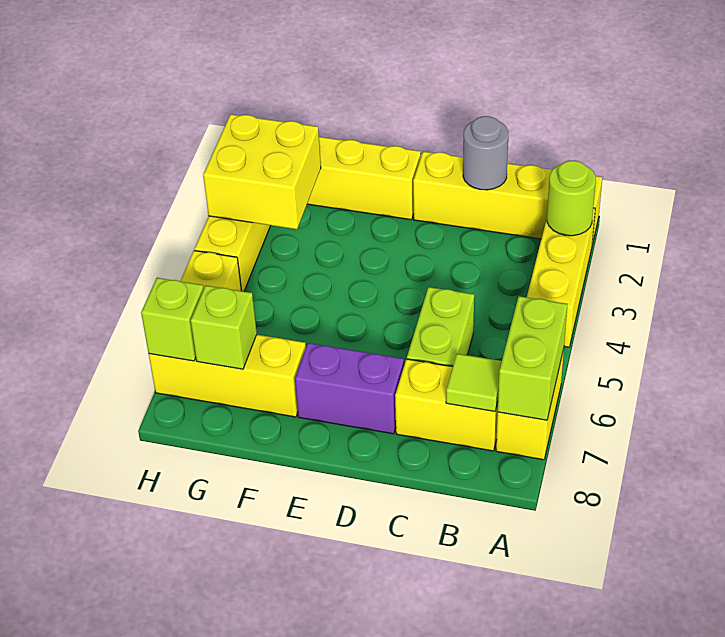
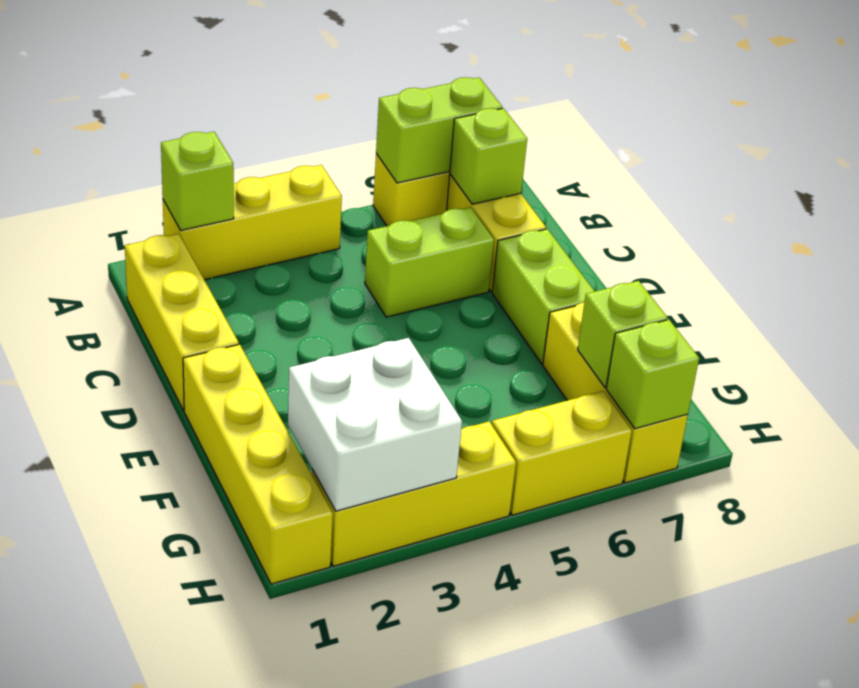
yellow brick A1:D1 level 1 -> yellow brick B1:D1 level 1
lime round brick A2 level 2 -> lime brick A2 level 2
lime tile B7 level 2 -> lime brick B7 level 2
grey round brick C1 level 2 -> none
purple brick D7:E7 level 1 -> lime brick D7:E7 level 1
yellow brick G2:H3 level 2 -> white brick G2:H3 level 2

